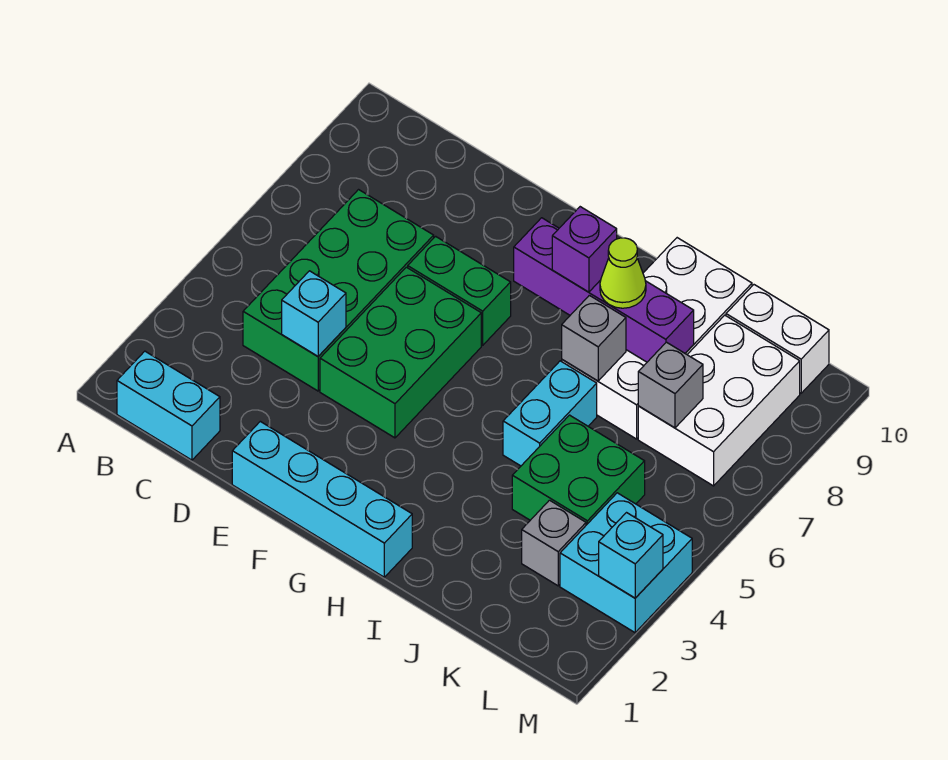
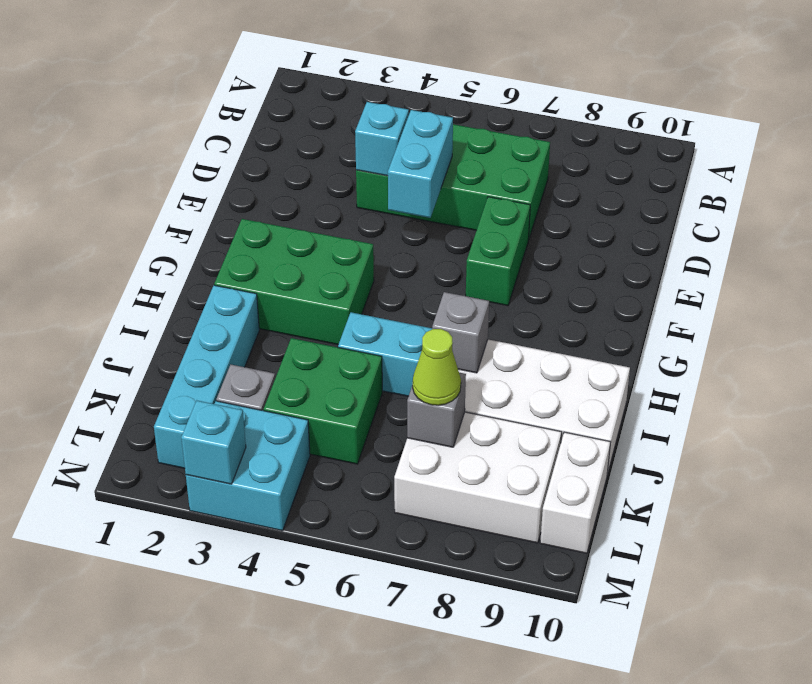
cyan brick B1:C1 level 1 -> cyan brick D5:E5 level 2
cyan brick E1:H1 level 1 -> cyan brick I2:L2 level 1
green brick E4:F6 level 1 -> green brick G2:H4 level 1
purple brick G8:J8 level 2 -> none
purple brick H8 level 3 -> none
lime cone I8 level 3 -> lime cone K7 level 3

